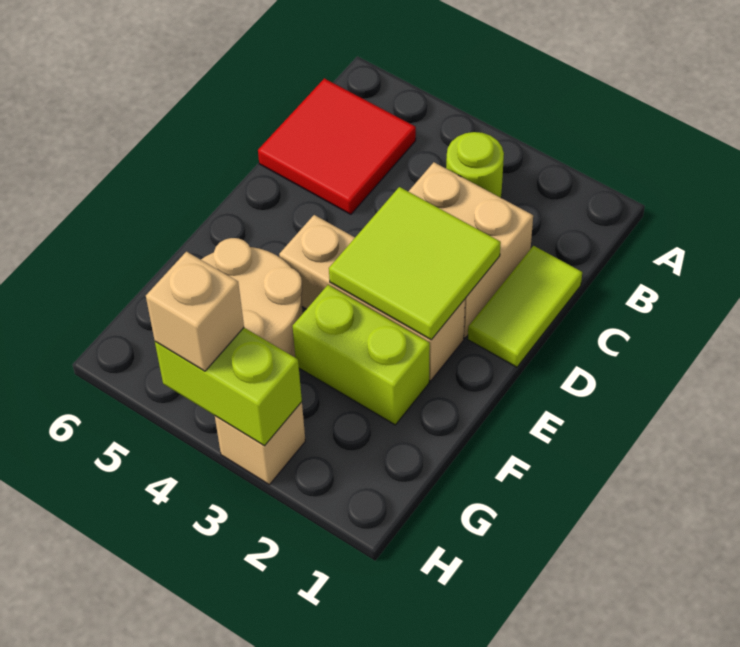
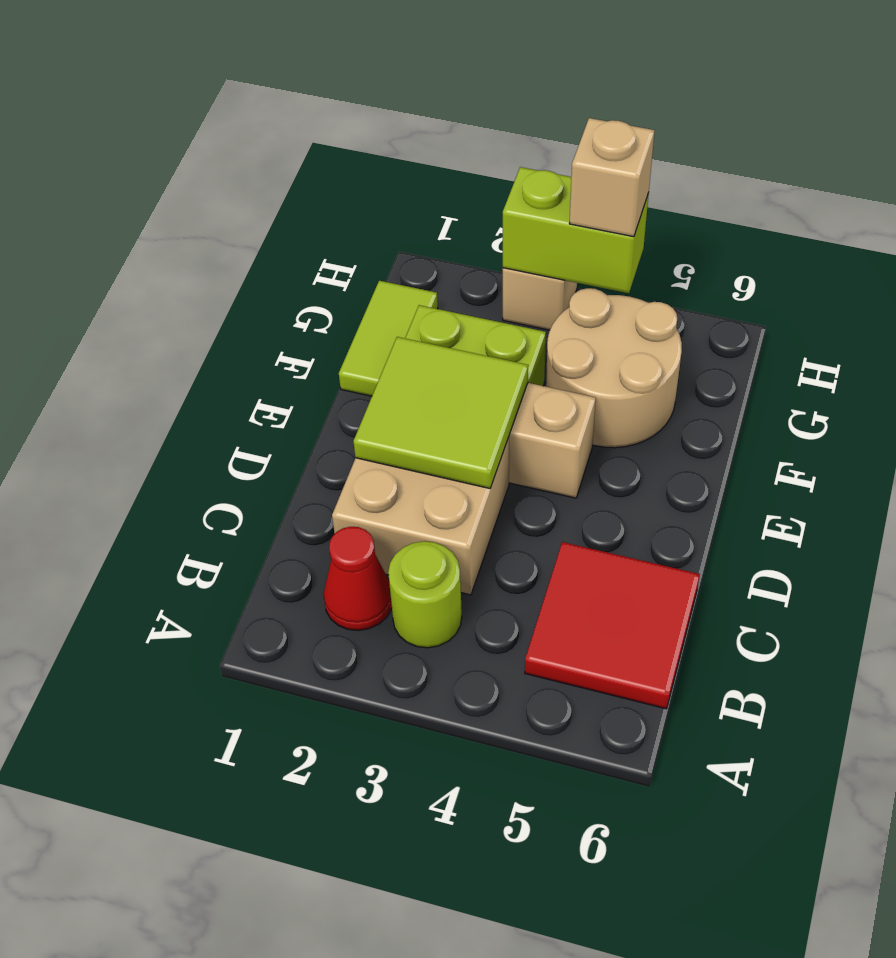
none -> red cone B2 level 1
lime tile C1:D1 level 1 -> lime tile F1:G1 level 1

